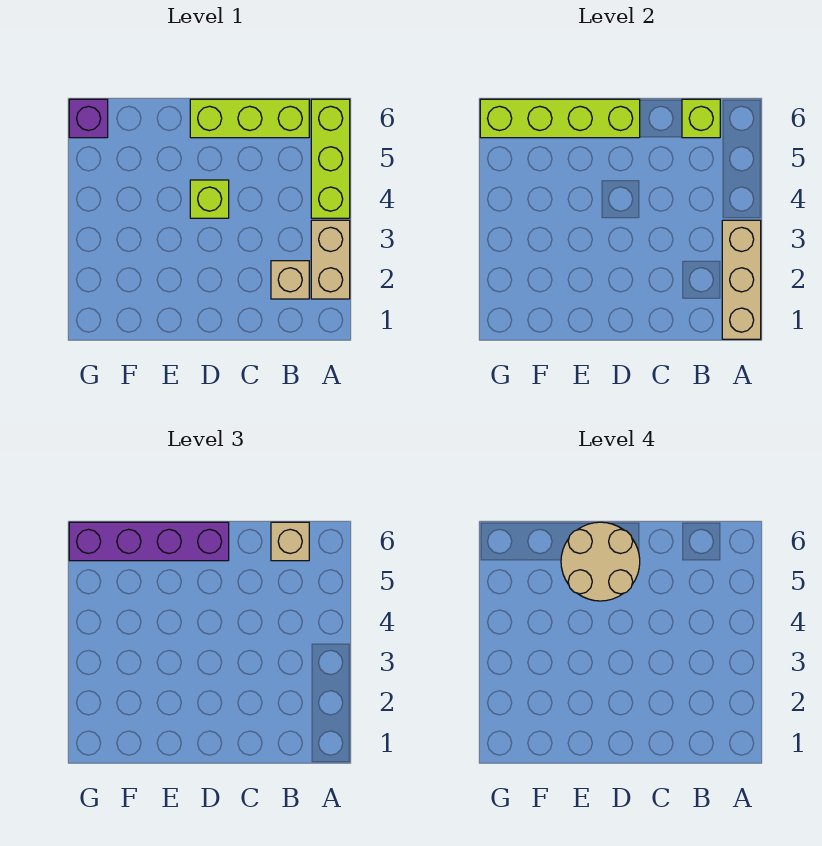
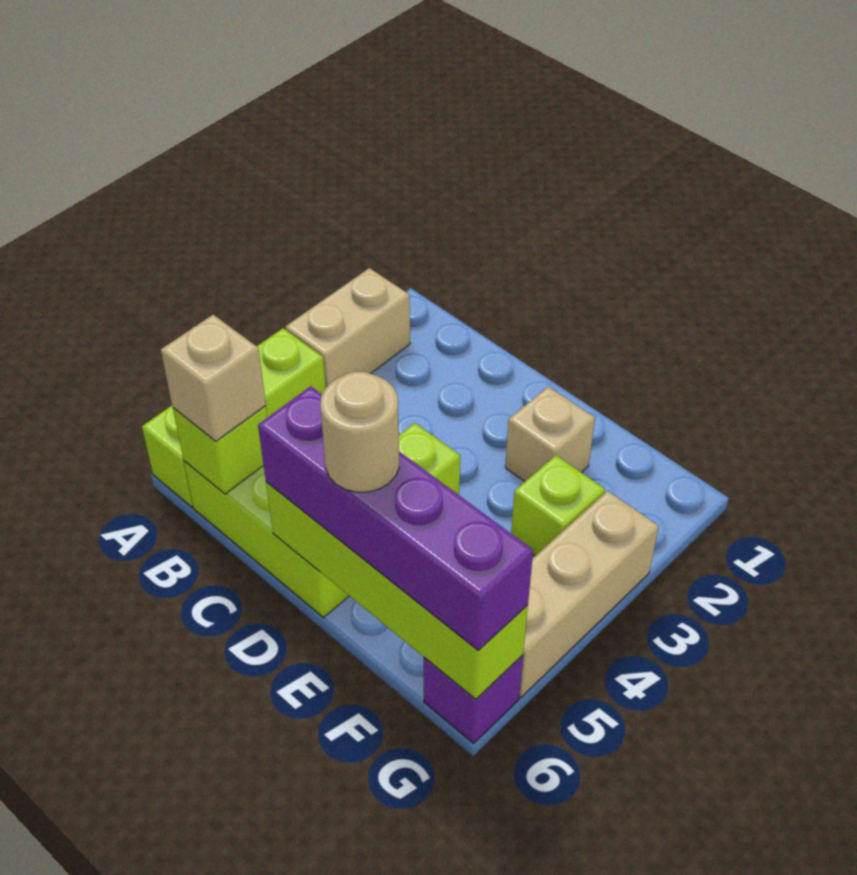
tan brick A1:A3 level 2 -> tan brick G3:G5 level 1
tan brick B2 level 1 -> tan brick E2 level 1
tan round brick D5:E6 level 4 -> tan round brick E6 level 4
none -> lime brick F3 level 1

